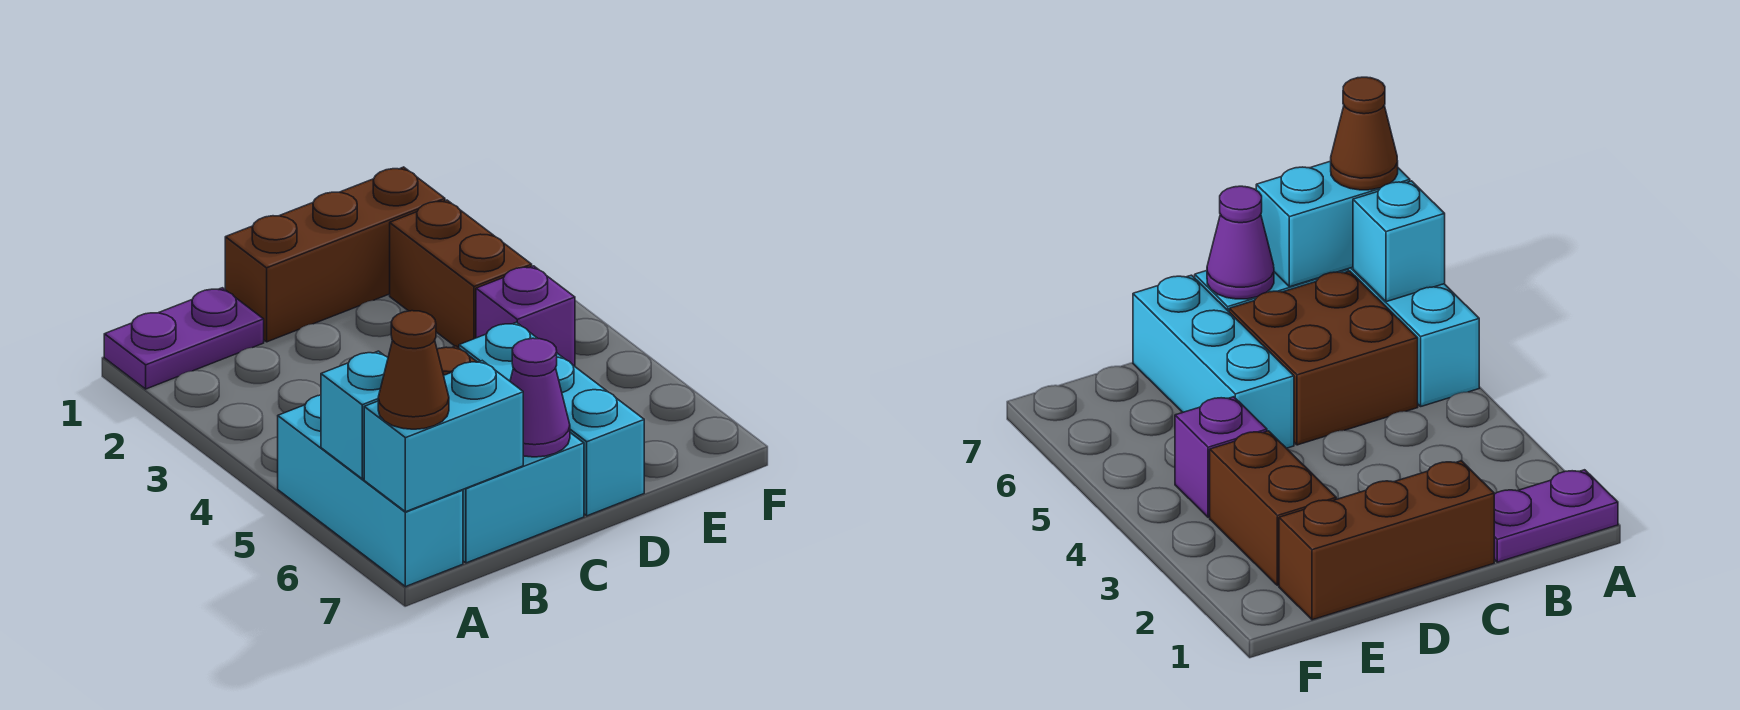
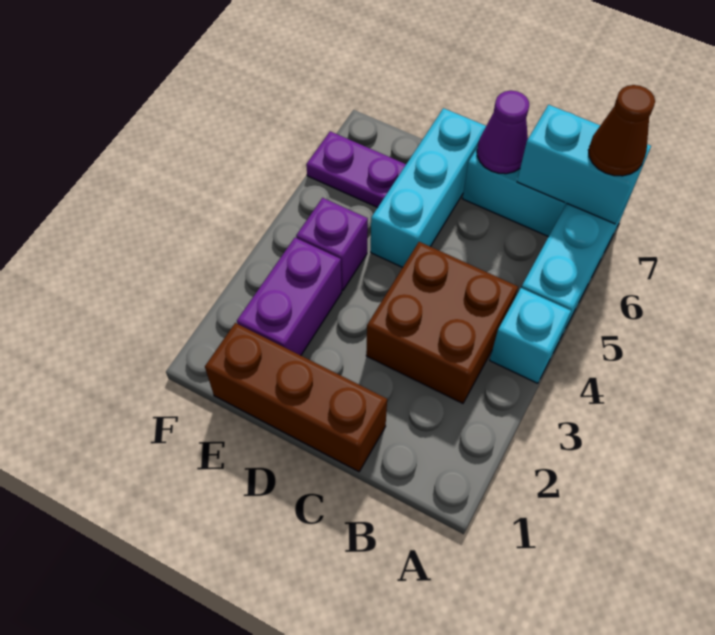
purple plate A1:B1 level 1 -> purple plate E6:F6 level 1
cyan brick A6 level 2 -> cyan brick A4 level 1
brown brick B5:C6 level 1 -> brown brick B3:C4 level 1
brown brick E2:E3 level 1 -> purple brick E2:E3 level 1

